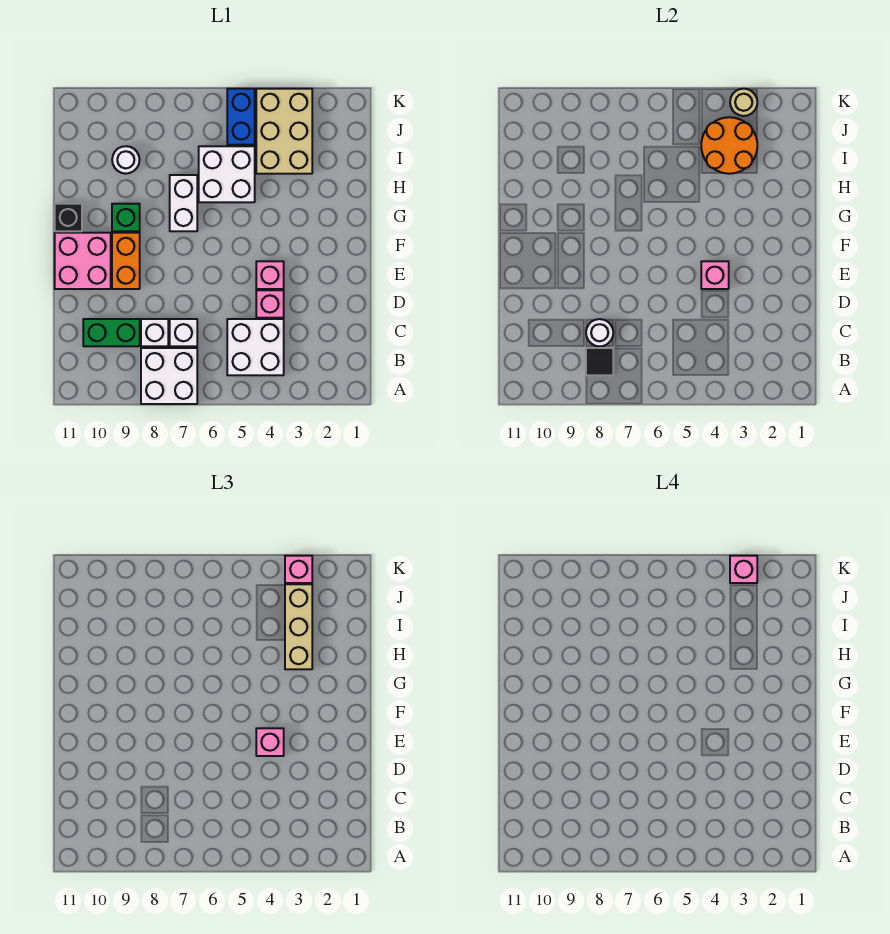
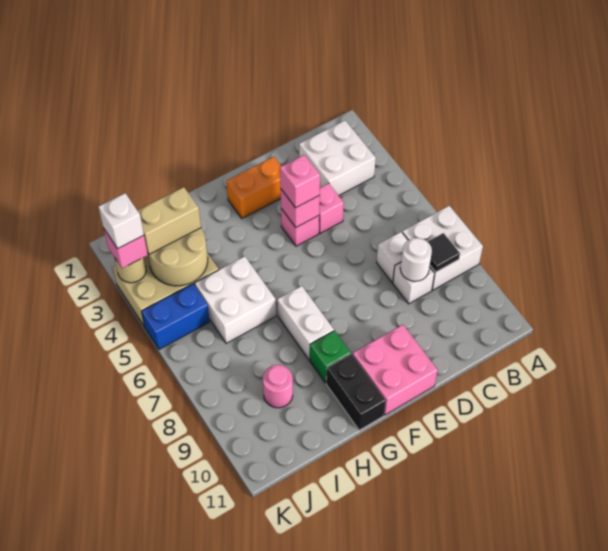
white brick B4:C5 level 1 -> white brick B2:C3 level 1
green brick C9:C10 level 1 -> none
orange brick E9:F9 level 1 -> orange brick E2:F2 level 1
white brick G7:H7 level 1 -> white brick G7:G8 level 1
black brick G11 level 1 -> black brick G10:G11 level 1
tan brick H3:J3 level 3 -> tan brick I3:J3 level 3
orange round brick I3:J4 level 2 -> tan round brick I3:J4 level 2
white round brick I9 level 1 -> pink round brick I9 level 1
pink brick K3 level 4 -> white brick K3 level 4

